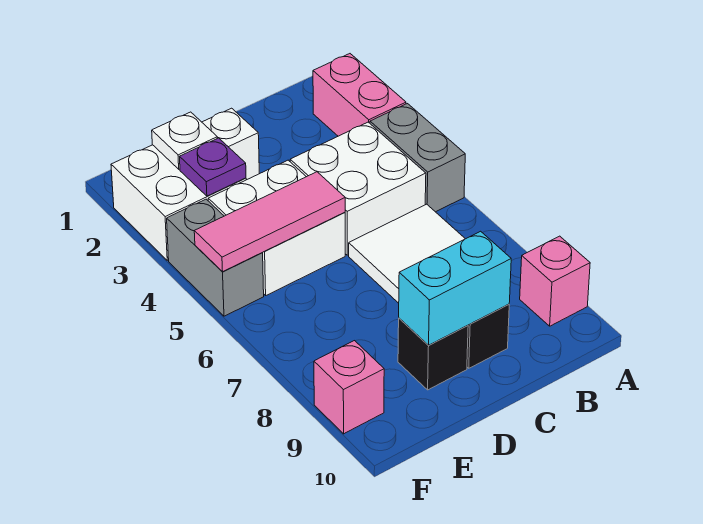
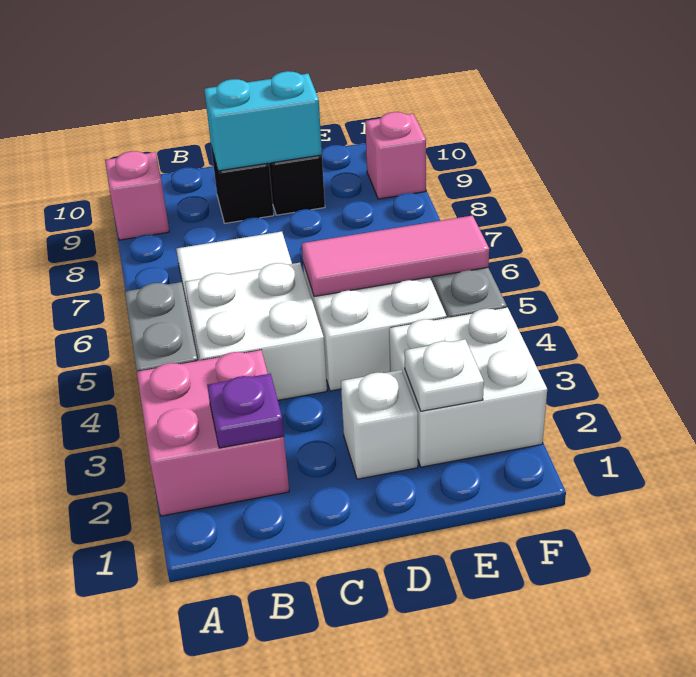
pink brick A2:A3 level 1 -> pink brick A2:B3 level 1
purple plate E3 level 2 -> purple plate B2 level 2

